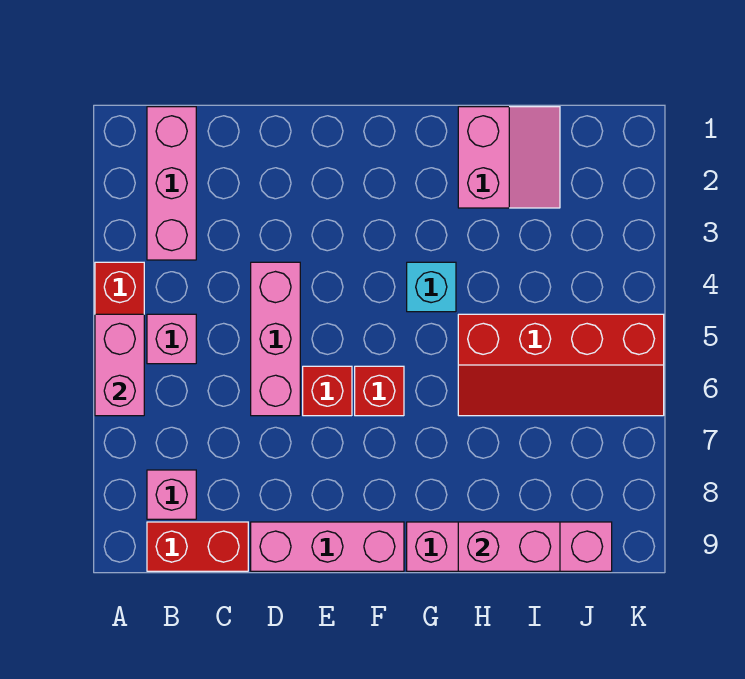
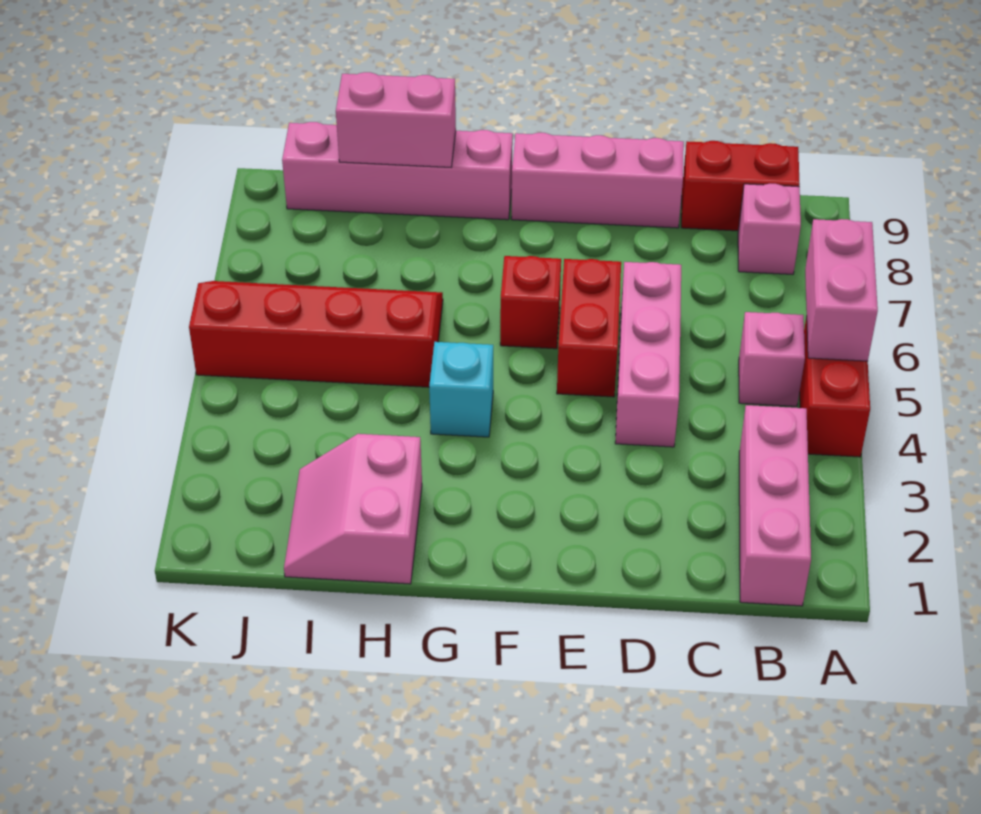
red brick E6 level 1 -> red brick E5:E6 level 1

